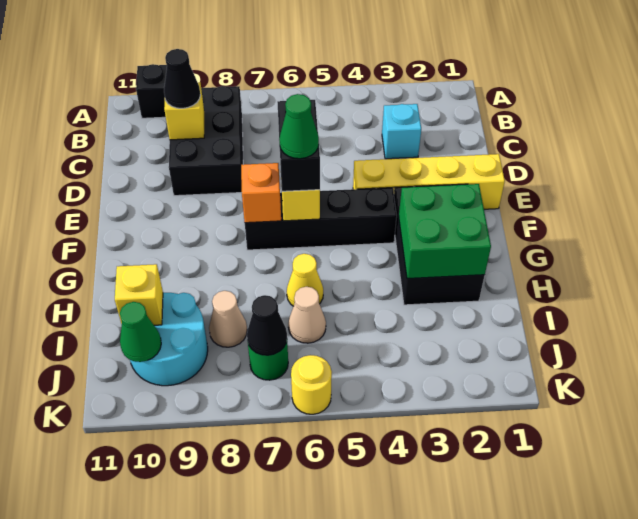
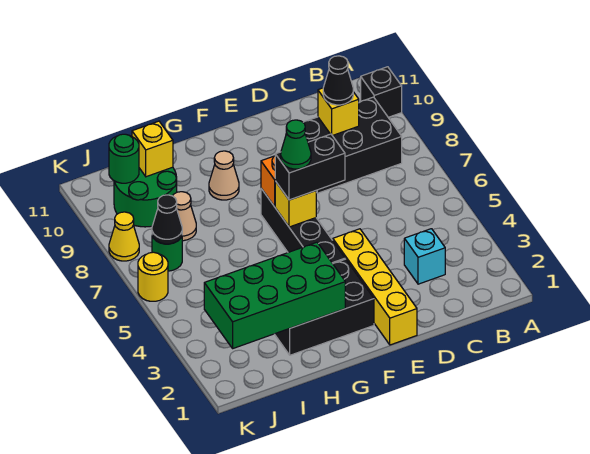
green brick G2:H3 level 2 -> green brick G2:J3 level 2
yellow cone H6 level 1 -> yellow cone K8 level 1
tan cone I6 level 1 -> tan cone G9 level 1
cyan round brick I9:J10 level 1 -> green round brick I9:J10 level 1
green cone J10 level 2 -> green round brick J10 level 2

